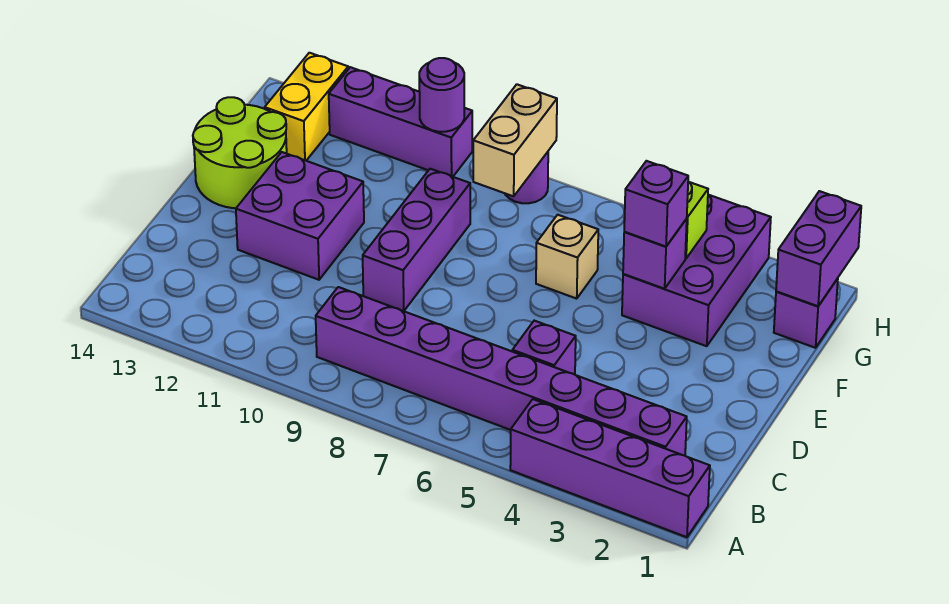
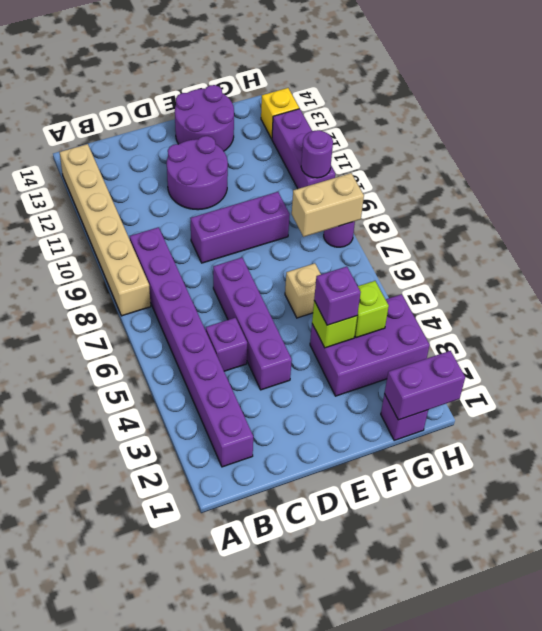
purple brick A1:A4 level 1 -> purple brick D4:D7 level 1
none -> tan brick A8:A13 level 1
purple brick D11:E12 level 1 -> purple round brick D11:E12 level 1
lime round brick E13:F14 level 1 -> purple round brick E13:F14 level 1
purple brick F4 level 2 -> lime brick F4 level 2
yellow brick G13:H13 level 1 -> yellow brick H13 level 1

